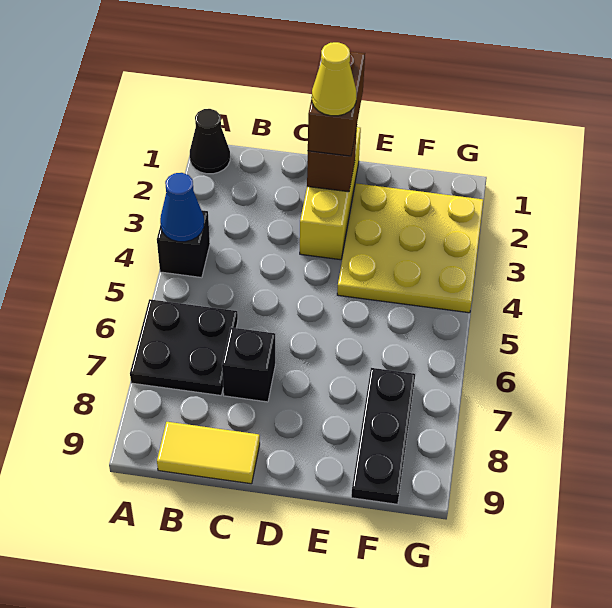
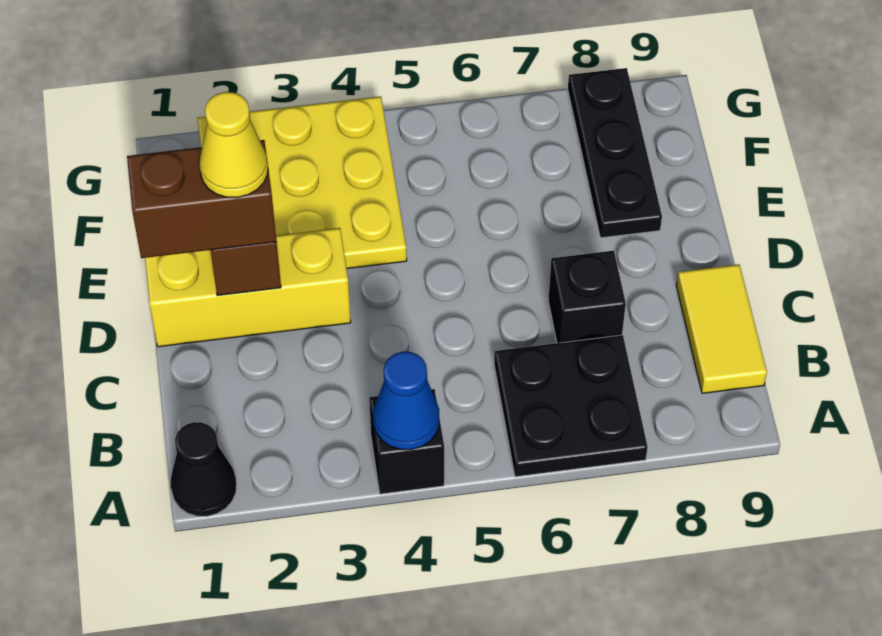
black plate F7:F9 level 1 -> black plate E8:G8 level 1

